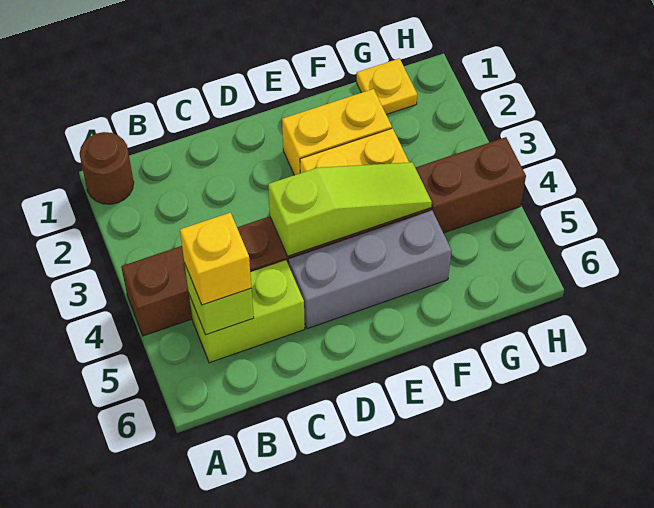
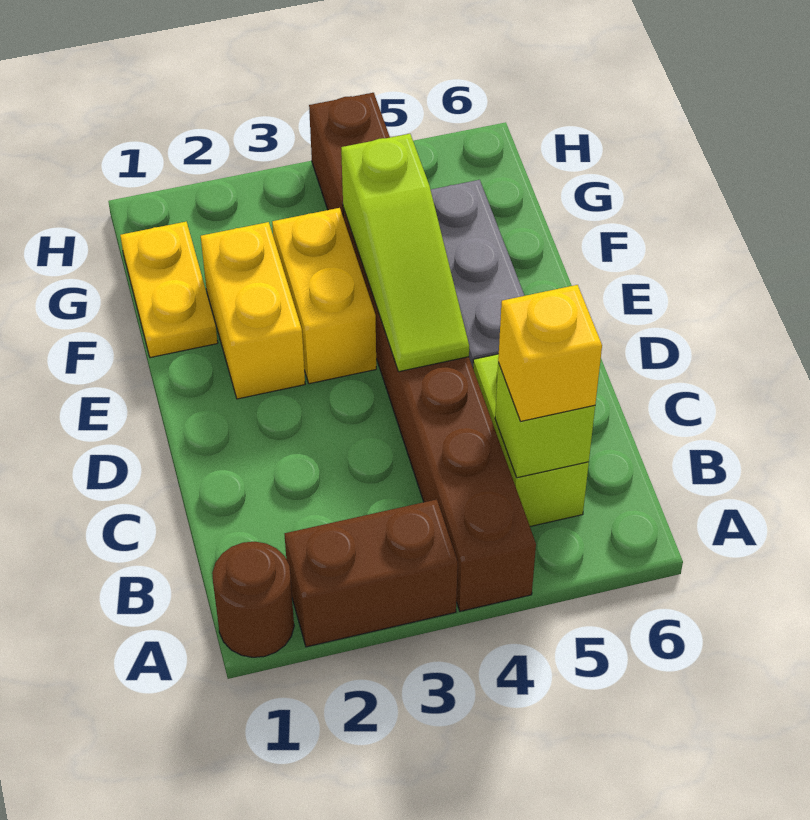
none -> brown brick A2:A3 level 1
lime slope D4:F4 level 2 top D -> lime slope D4:F4 level 2 top F
yellow plate G1 level 1 -> yellow plate F1:G1 level 1

